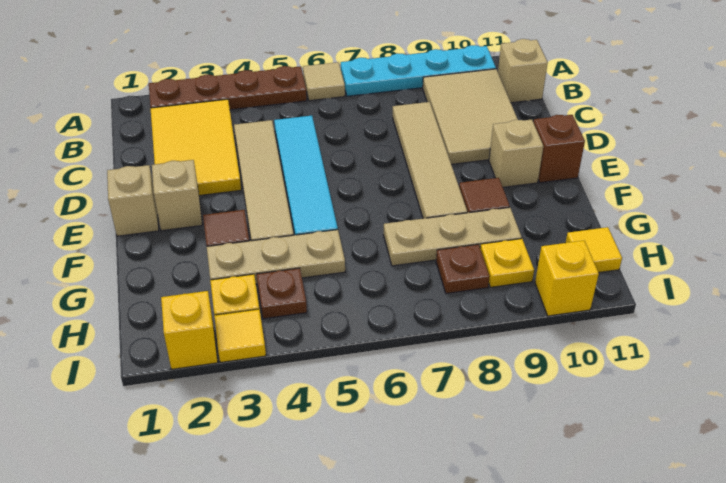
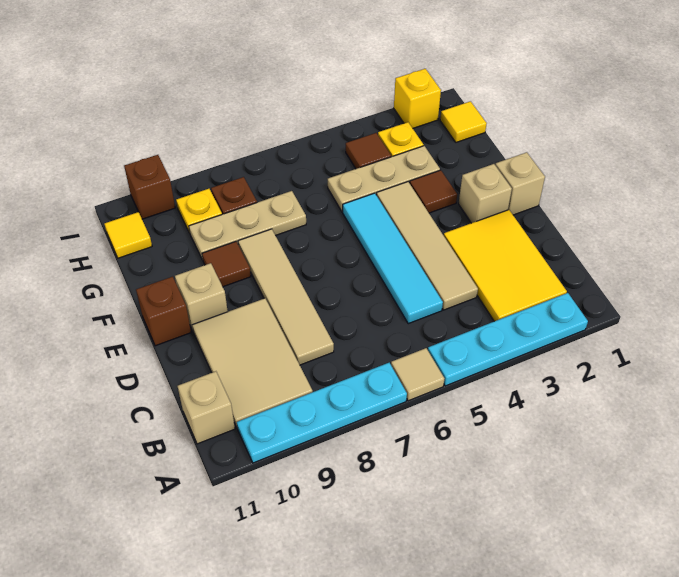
brown plate A2:A5 level 1 -> cyan plate A2:A5 level 1
brown plate H4 level 1 -> brown tile H4 level 1
yellow tile I3 level 1 -> yellow tile H1 level 1
yellow brick I10 level 1 -> brown brick I10 level 1

